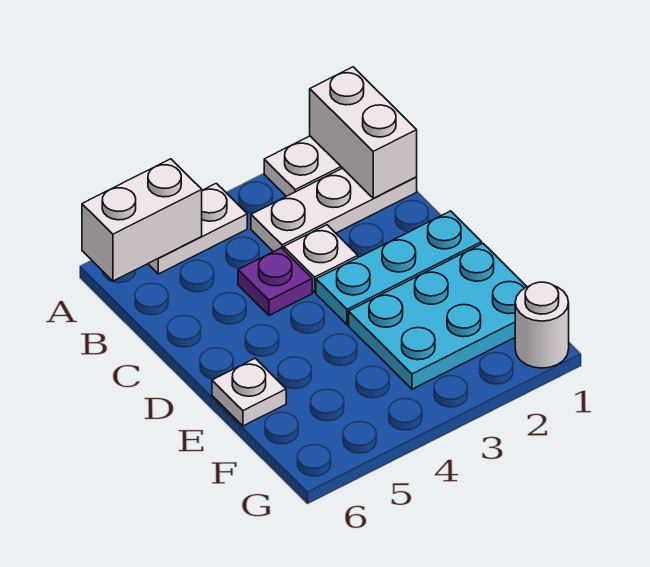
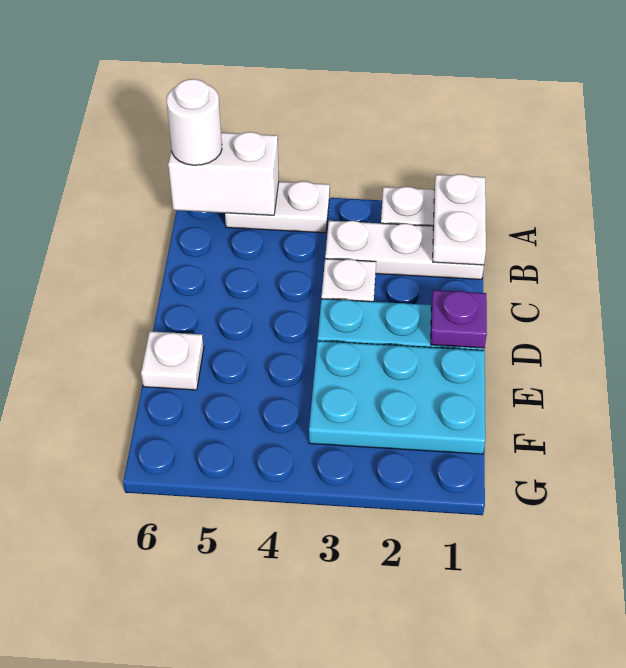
white brick A1:B1 level 2 -> white plate A1:B1 level 2
purple plate C4 level 1 -> purple plate D1 level 2
white round brick G1 level 1 -> white round brick A6 level 3

